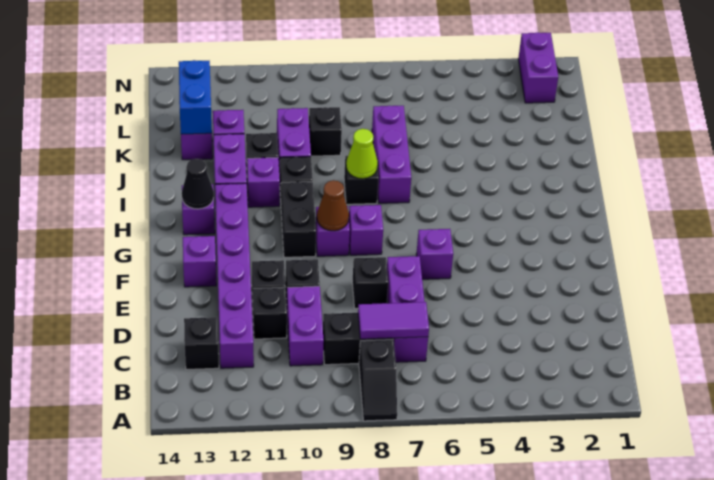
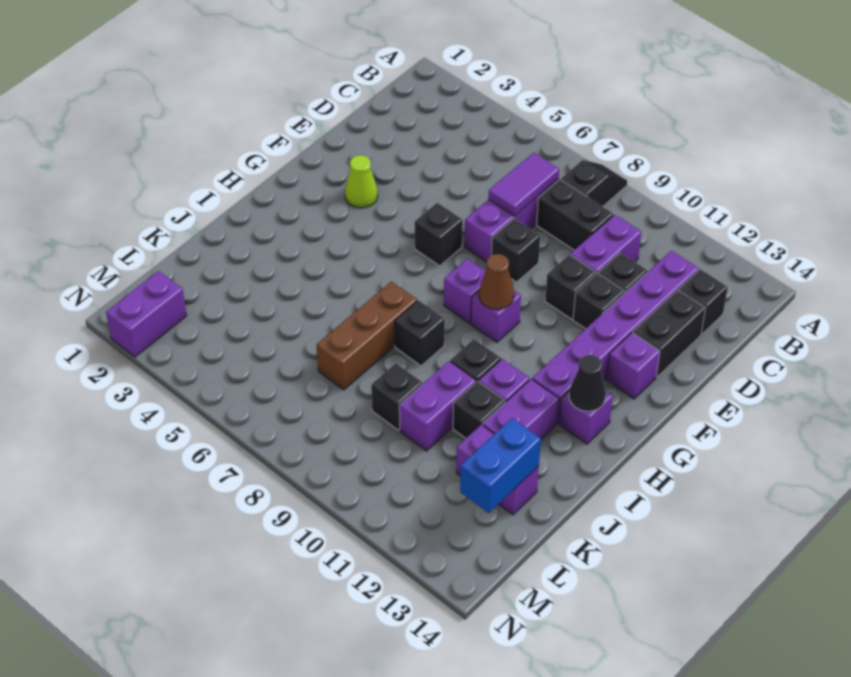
purple tile C7:C8 level 2 -> purple tile C7:D7 level 2
purple brick F6 level 1 -> black brick F6 level 1
black brick G10:H10 level 1 -> black brick D13:E13 level 1
purple brick I7:K7 level 1 -> brown brick I7:K7 level 1
lime cone I8 level 2 -> lime cone F3 level 1

